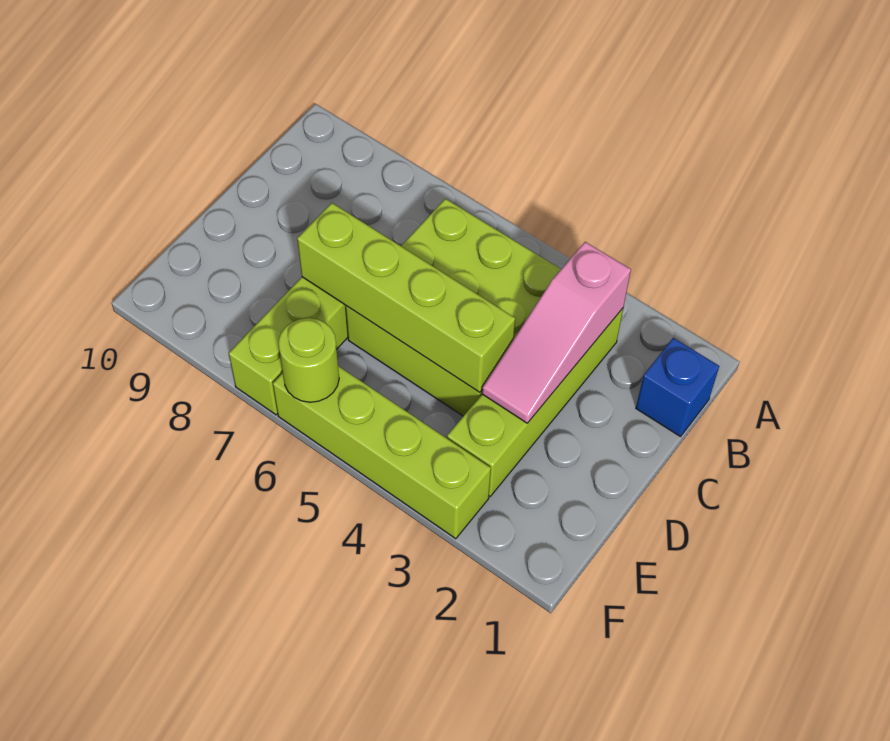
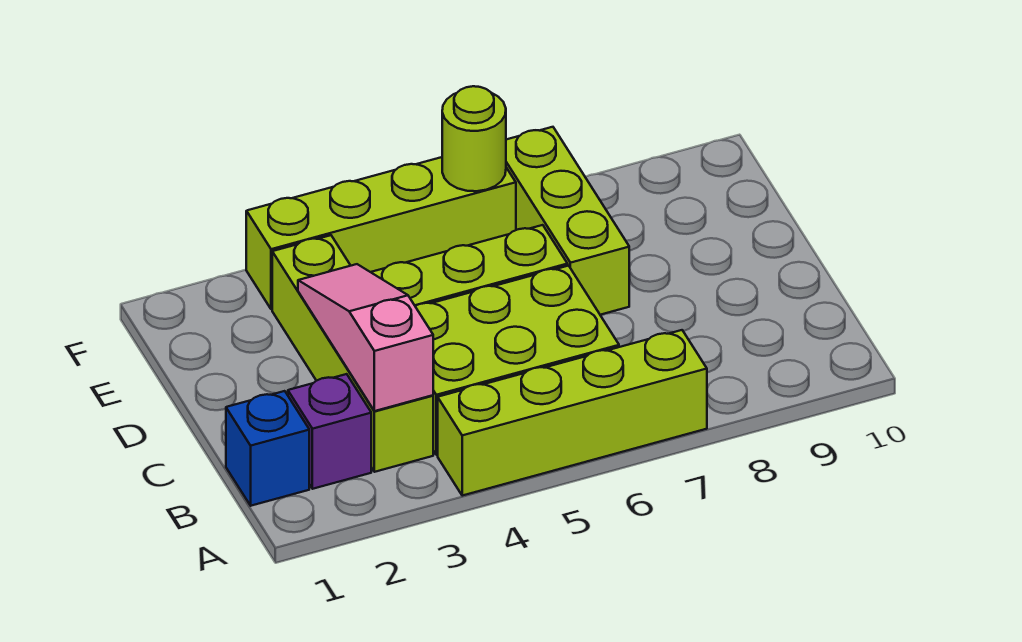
none -> purple brick B2 level 1
lime brick D4:D7 level 2 -> lime brick A4:A7 level 1

